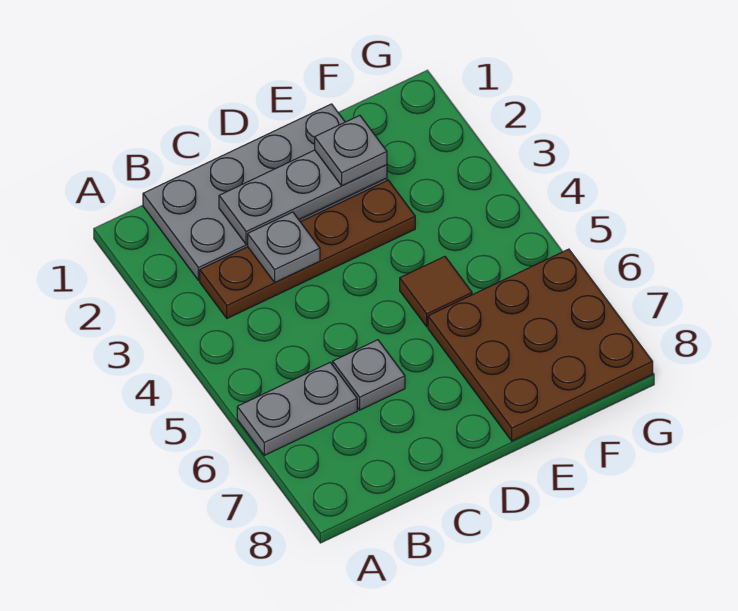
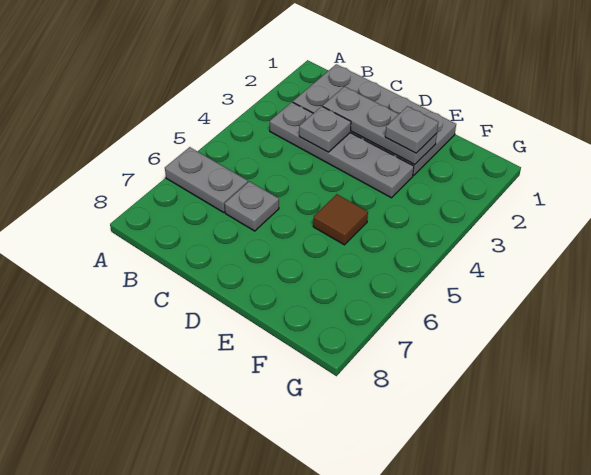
brown plate B3:E3 level 1 -> grey plate B3:E3 level 1
brown plate E6:G8 level 1 -> none

